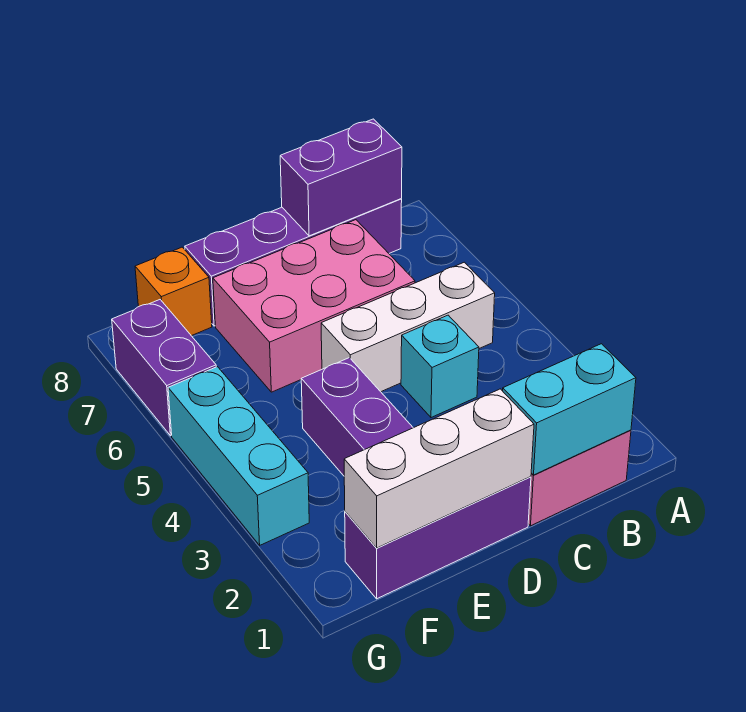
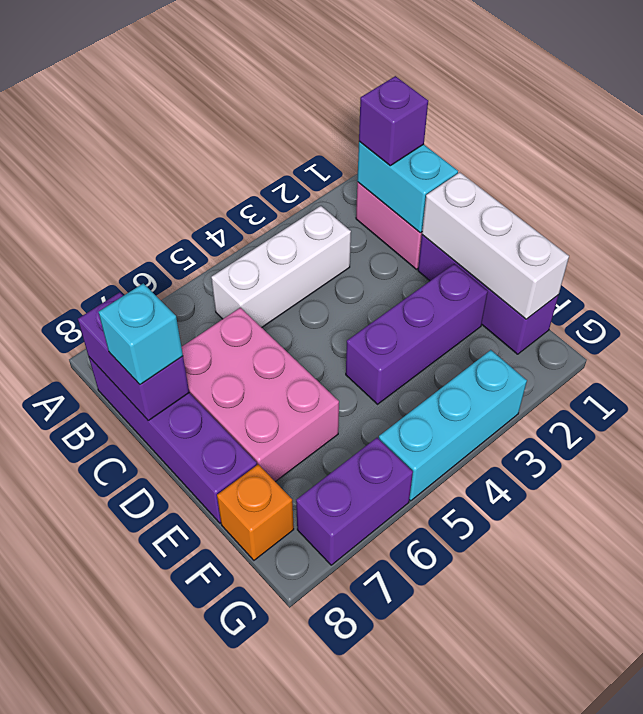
none -> purple brick B1 level 3
white brick B5:D5 level 1 -> white brick B3:B5 level 1
cyan brick C4 level 1 -> cyan brick C8 level 3

